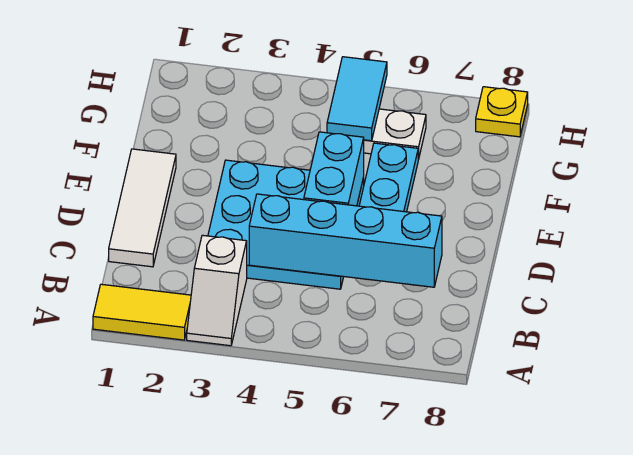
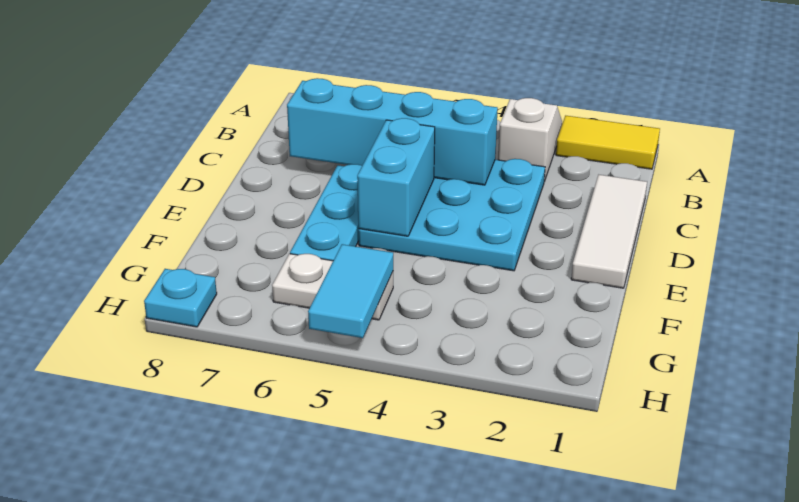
yellow plate H8 level 1 -> cyan plate H8 level 1

